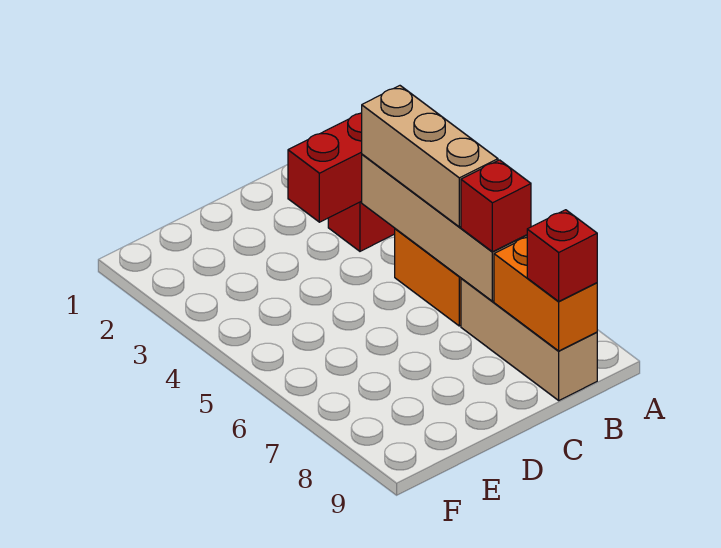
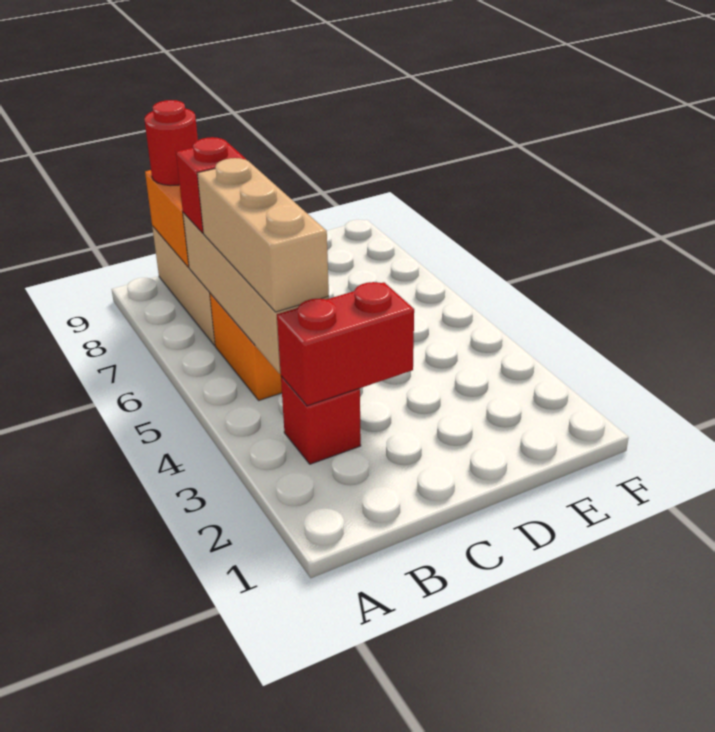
red brick B9 level 3 -> red round brick B9 level 3

